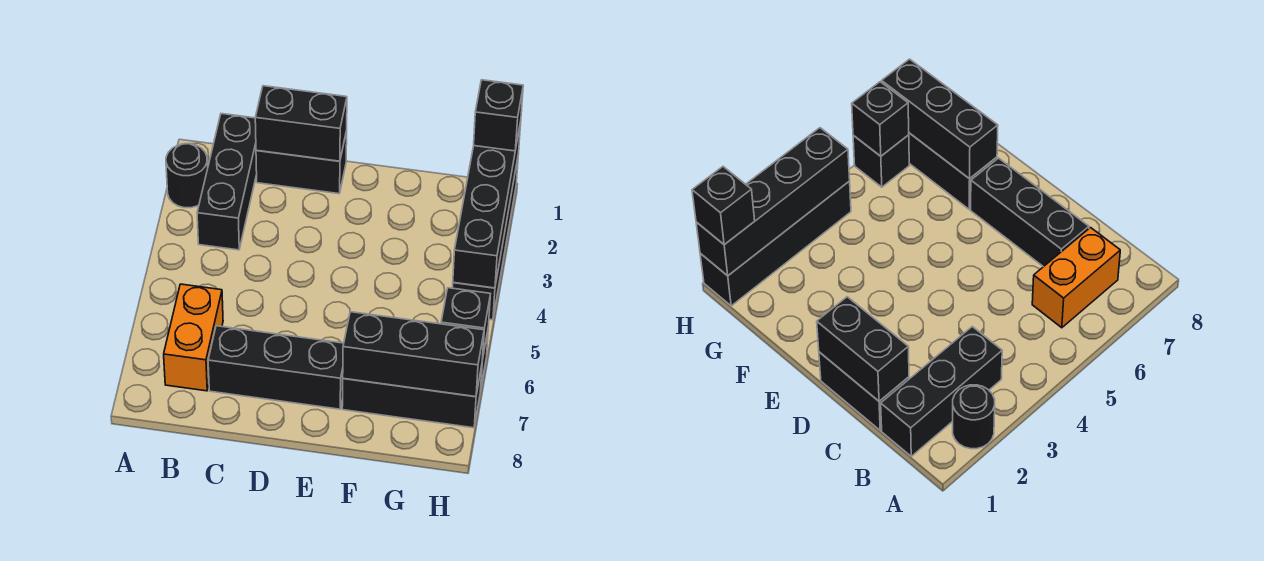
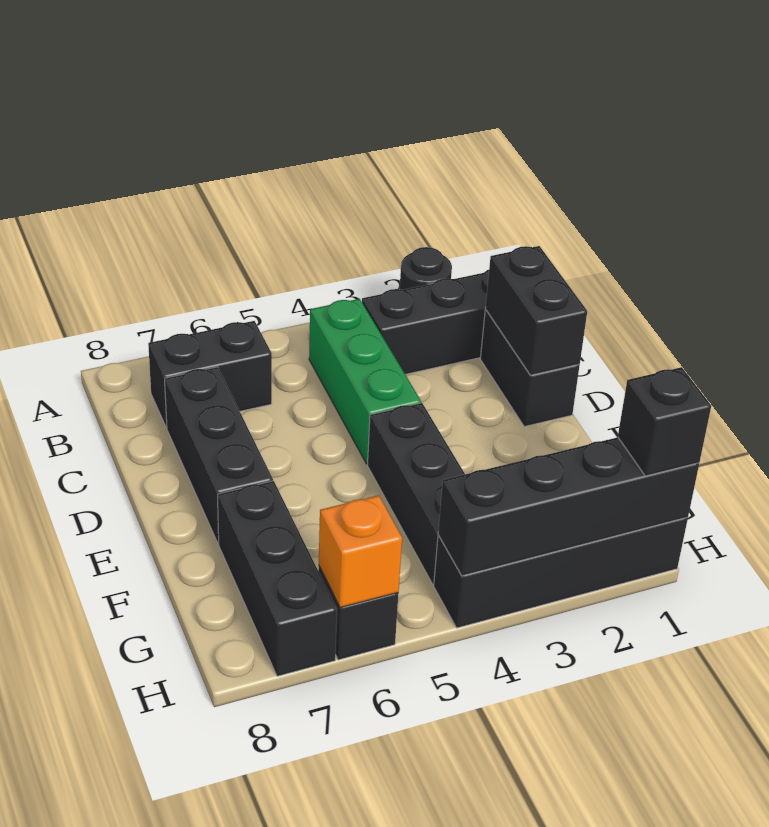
none -> green brick B4:D4 level 1
orange brick B6:B7 level 1 -> black brick B6:B7 level 1
black brick F7:H7 level 2 -> black brick E4:G4 level 1
black brick H6 level 2 -> orange brick H6 level 2

